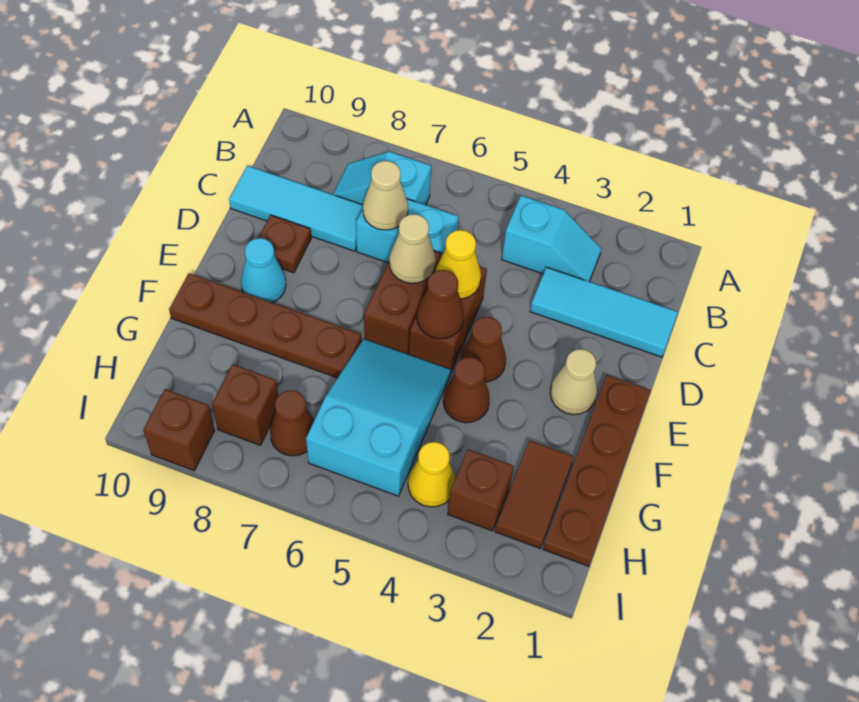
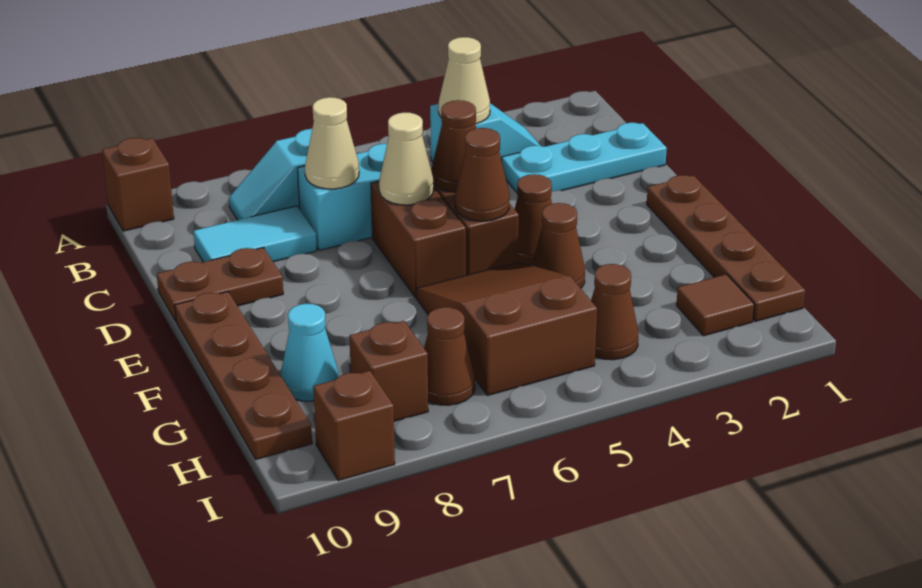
cyan tile C1:C3 level 1 -> cyan plate C1:C3 level 1
cyan tile C8:C10 level 1 -> cyan tile C8:C9 level 1
yellow cone D5 level 2 -> brown cone D5 level 2
brown plate D9 level 1 -> brown plate D9:D10 level 1
tan cone E2 level 1 -> tan cone B4 level 2
cyan cone E9 level 1 -> cyan cone G9 level 1
cyan slope F5:H6 level 1 top H -> brown slope F5:H6 level 1 top H
brown plate F7:F10 level 1 -> brown plate E10:H10 level 1
brown tile G2:H2 level 1 -> brown tile H2 level 1
brown brick H3 level 1 -> brown brick A10 level 1
yellow cone H4 level 1 -> brown cone H4 level 1

